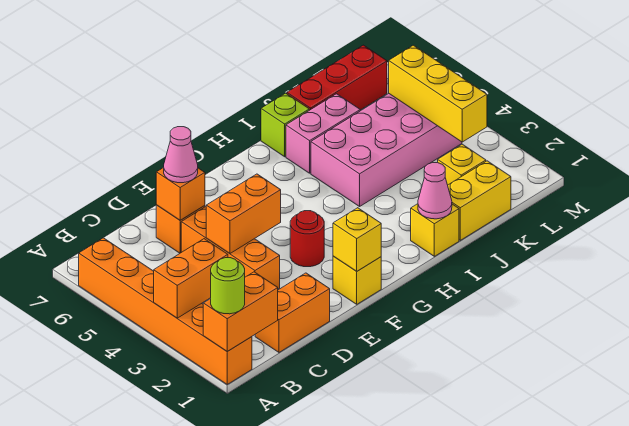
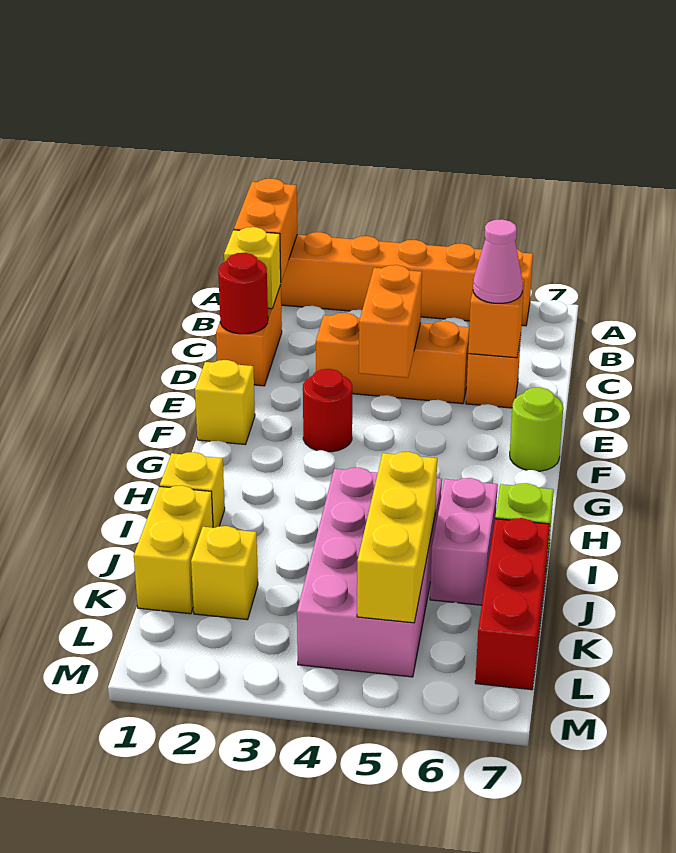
lime round brick A1 level 3 -> lime round brick F7 level 1
orange brick A3:B3 level 2 -> none
none -> red round brick D1 level 2
yellow brick F1 level 2 -> yellow brick C1 level 2
pink cone I1 level 2 -> none
yellow brick L3:L5 level 2 -> yellow brick J5:L5 level 2

